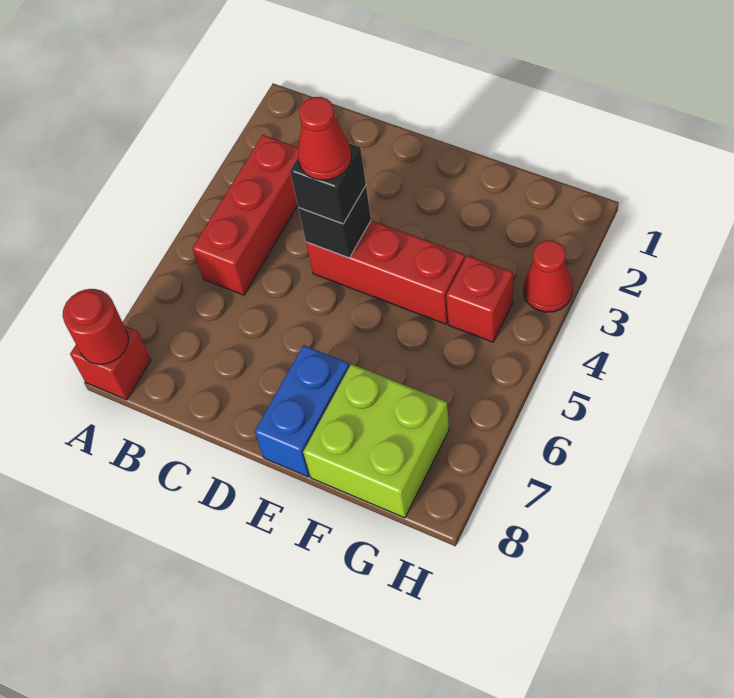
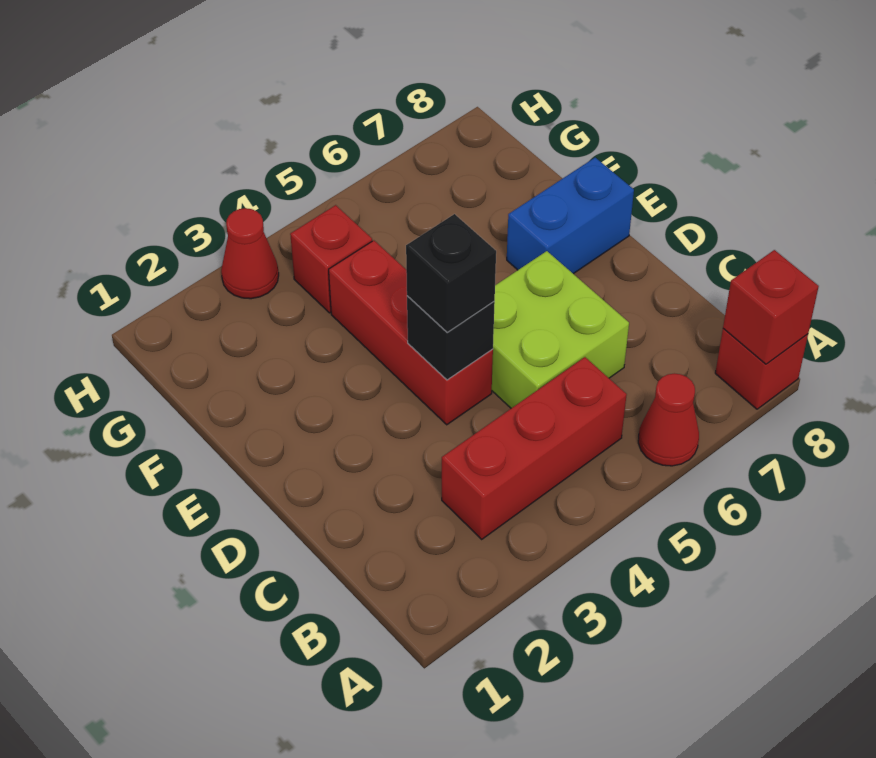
red round brick A8 level 2 -> red brick A8 level 2
red cone D4 level 4 -> red cone A6 level 1
lime brick F7:G8 level 1 -> lime brick C5:D6 level 1

